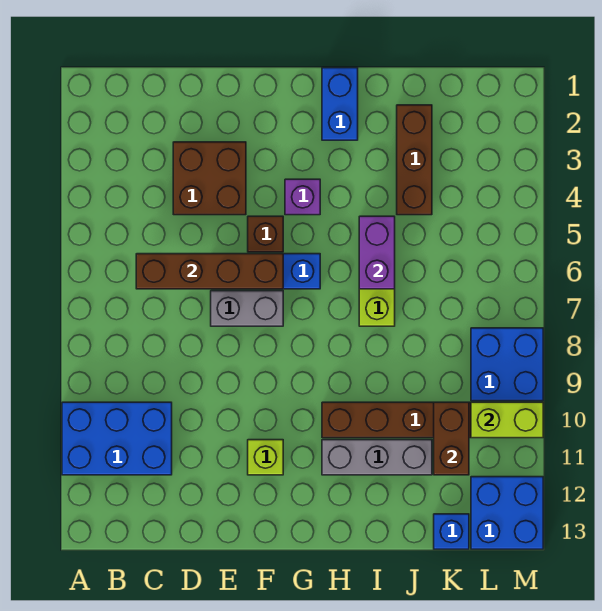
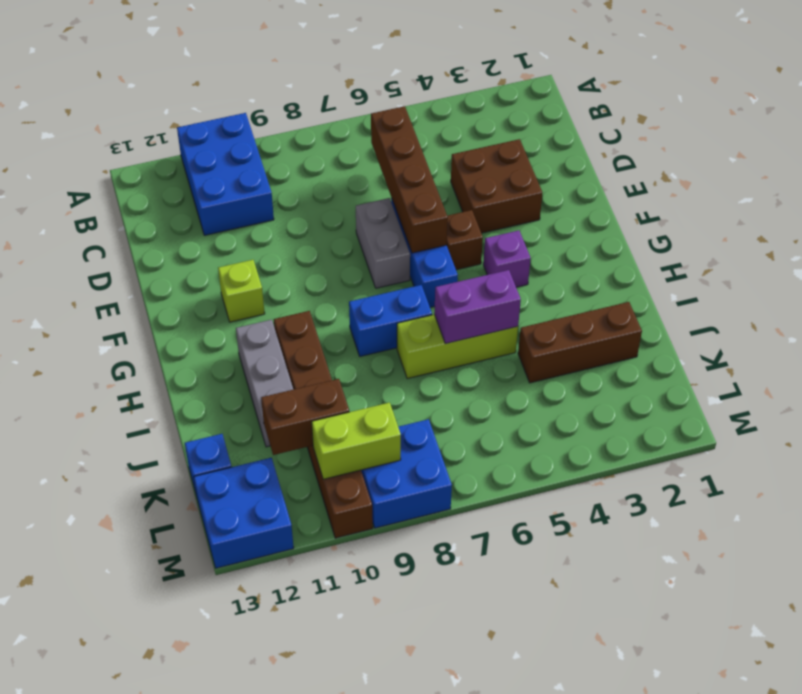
blue brick H1:H2 level 1 -> blue brick H7:H8 level 1
lime brick L10:M10 level 2 -> lime brick L9:L10 level 2

